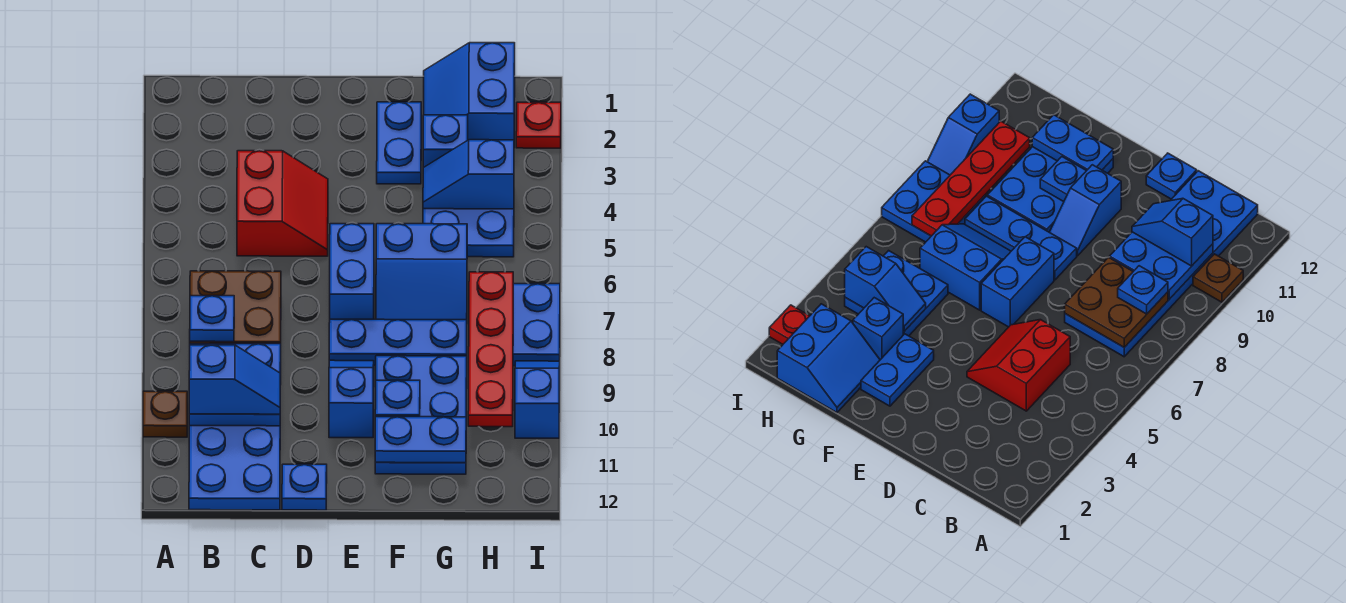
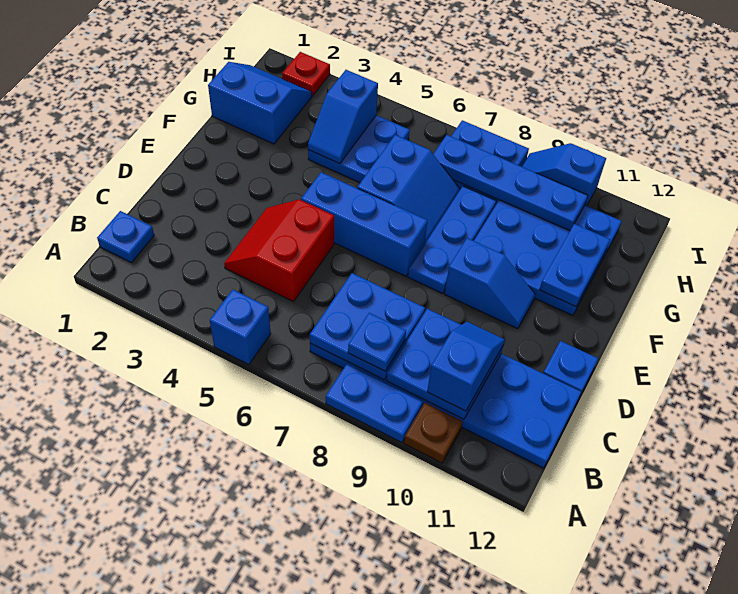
brown plate B7:C8 level 2 -> blue plate B7:C8 level 2
red slope C4:D5 level 1 top C -> red slope C4:D5 level 1 top 5
blue brick E6:E7 level 1 -> blue brick E5:E7 level 1
blue slope E9:E10 level 1 top 10 -> blue slope E9:E10 level 1 top 9
blue plate F2:F3 level 1 -> blue plate A8:A9 level 1
blue plate F9:G11 level 1 -> blue plate F9:H11 level 1
blue plate F10 level 2 -> blue plate B1 level 1
blue slope G1:H2 level 1 top H -> blue slope G1:H2 level 1 top G
blue brick G3 level 1 -> blue brick A5 level 1
red plate H7:H10 level 2 -> blue plate H7:H10 level 2

